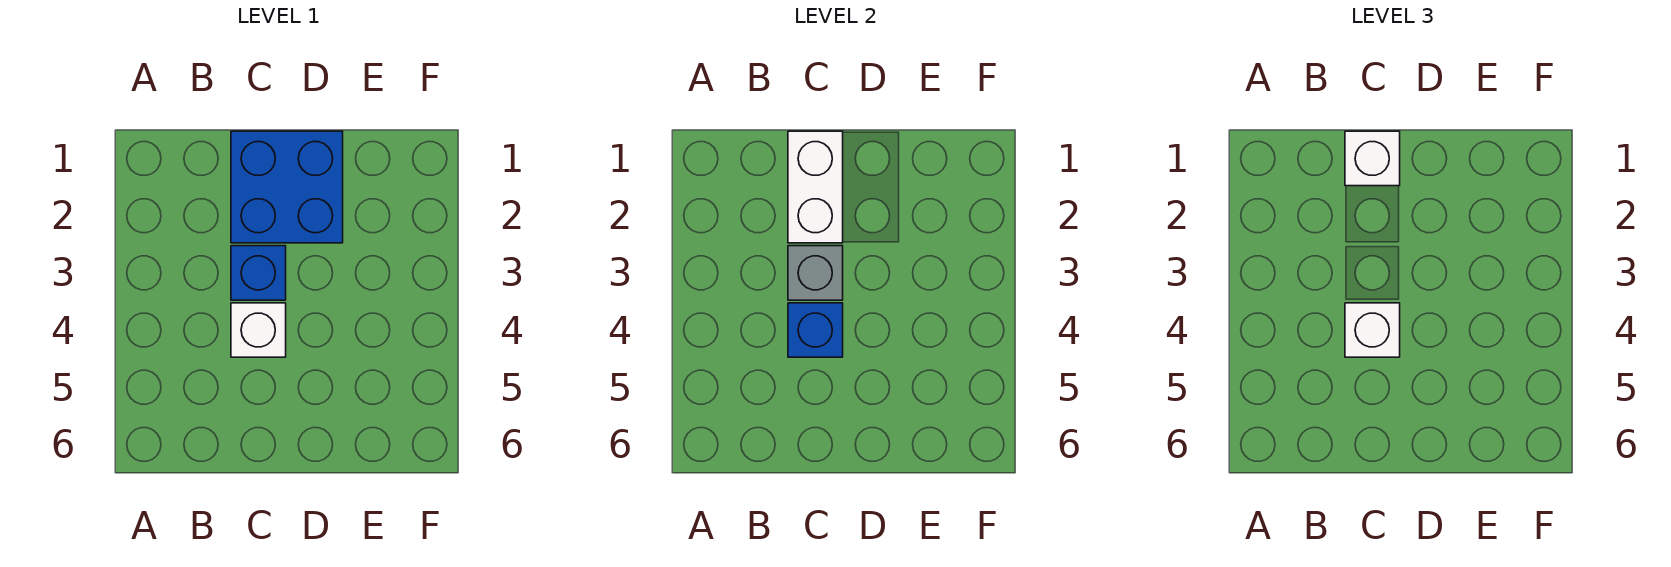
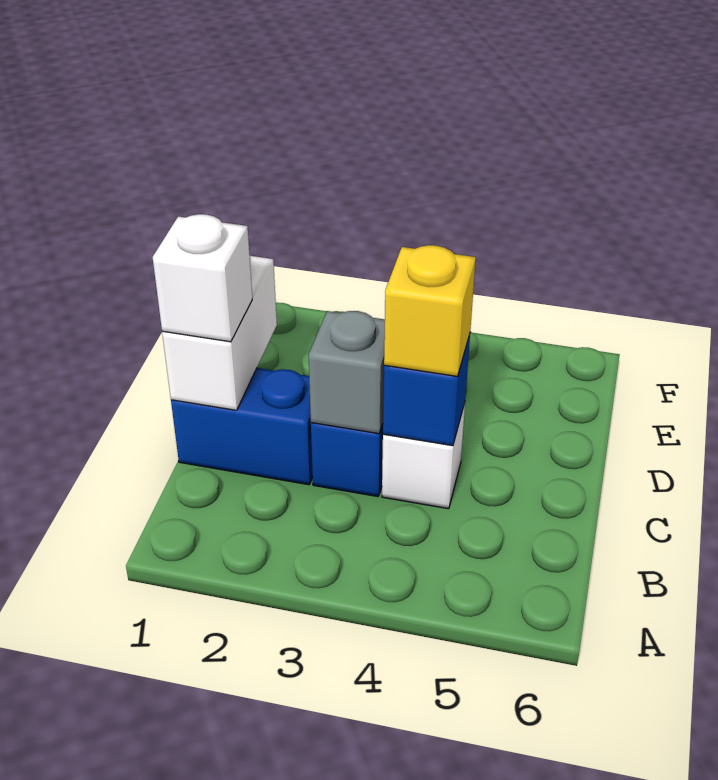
blue brick C1:D2 level 1 -> blue brick C1:C2 level 1
white brick C1:C2 level 2 -> white brick C1:D1 level 2
white brick C4 level 3 -> yellow brick C4 level 3

